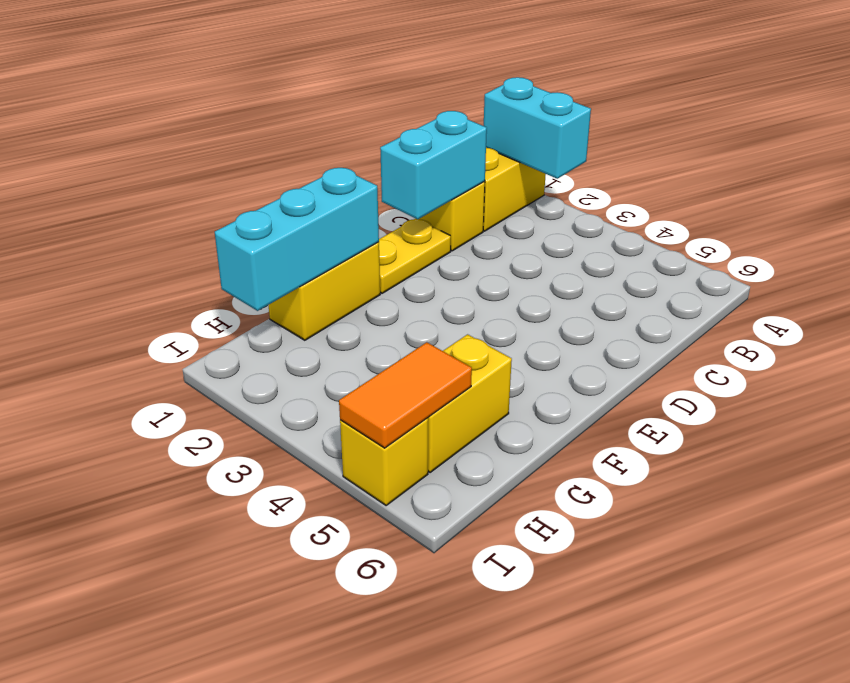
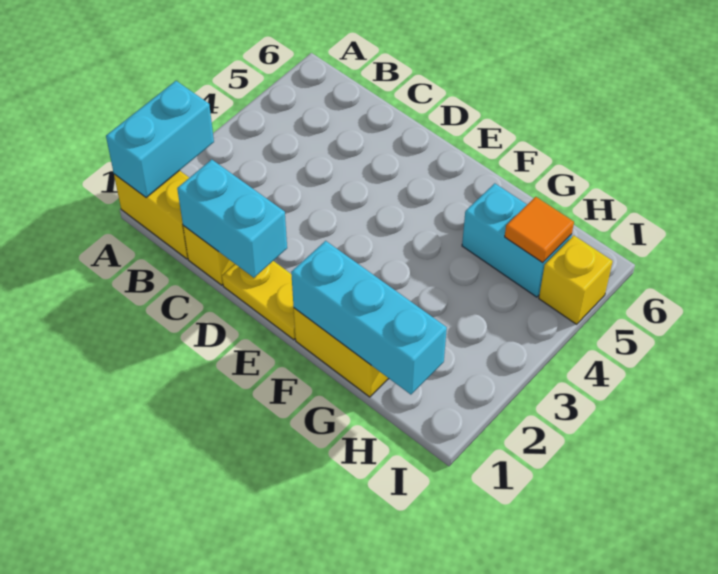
yellow brick G5:H5 level 1 -> cyan brick G5:H5 level 1
orange tile H5:I5 level 2 -> orange tile H5 level 2

